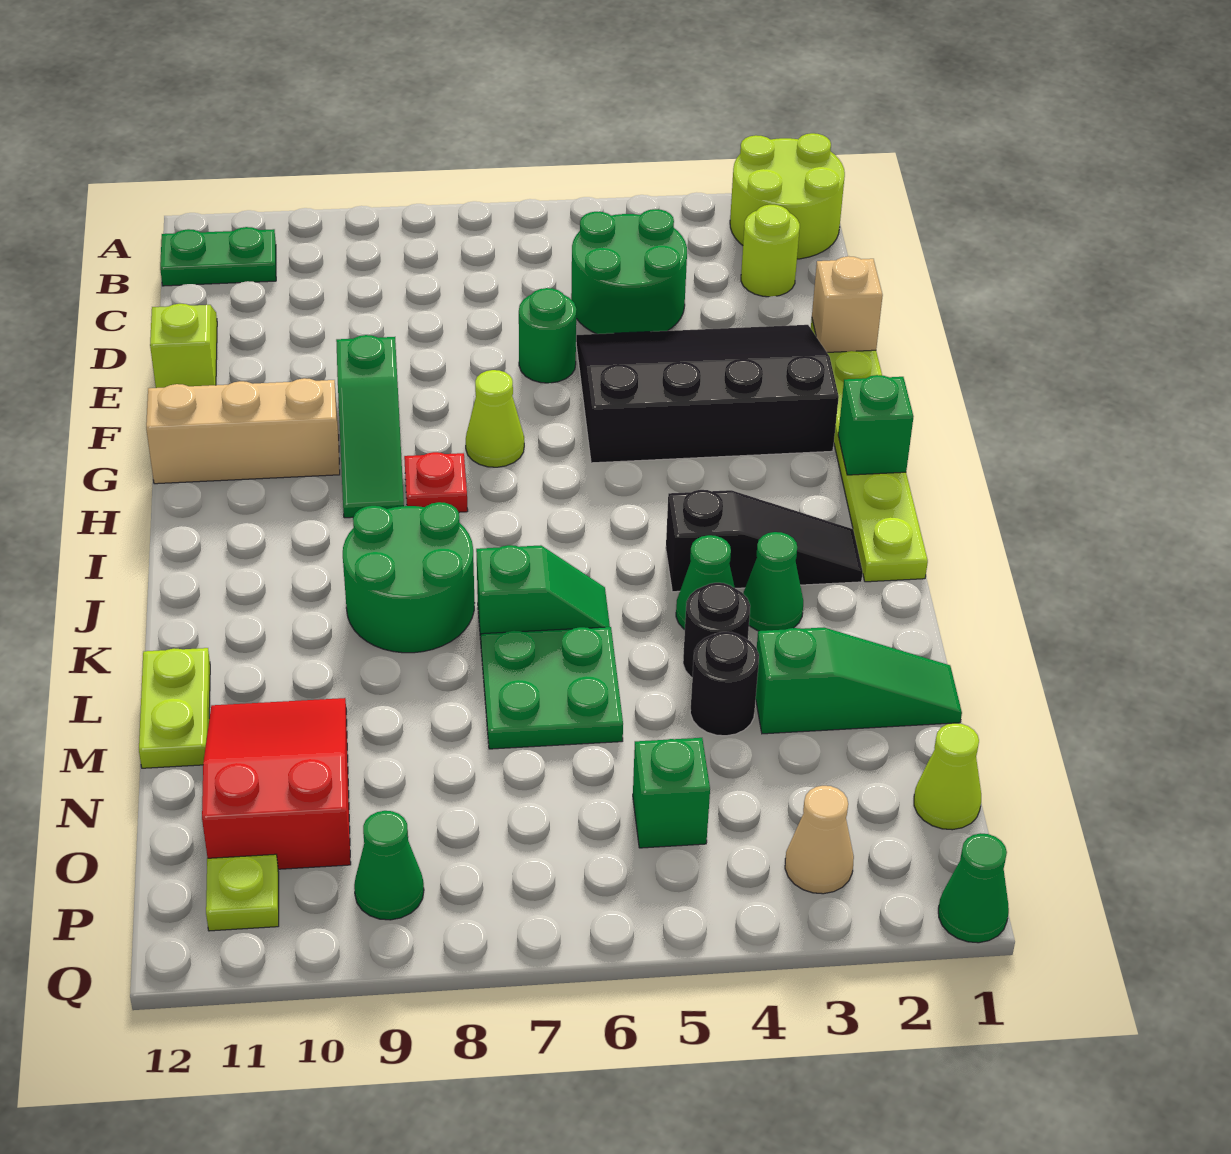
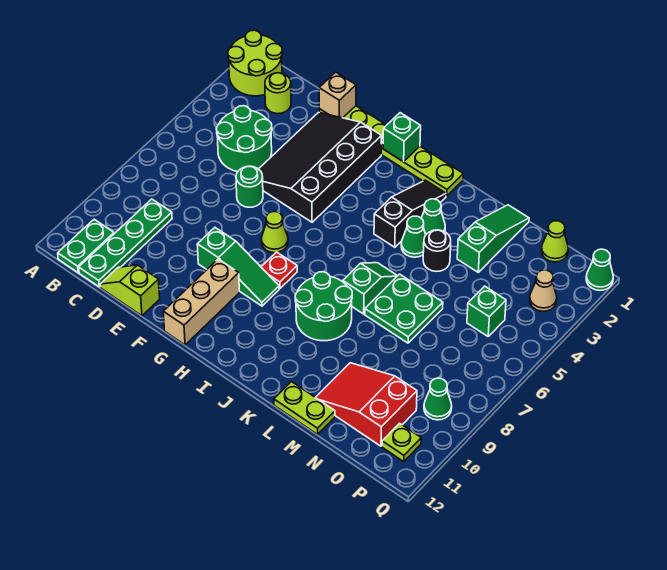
none -> green plate C9:C12 level 1
black round brick M4 level 1 -> none

